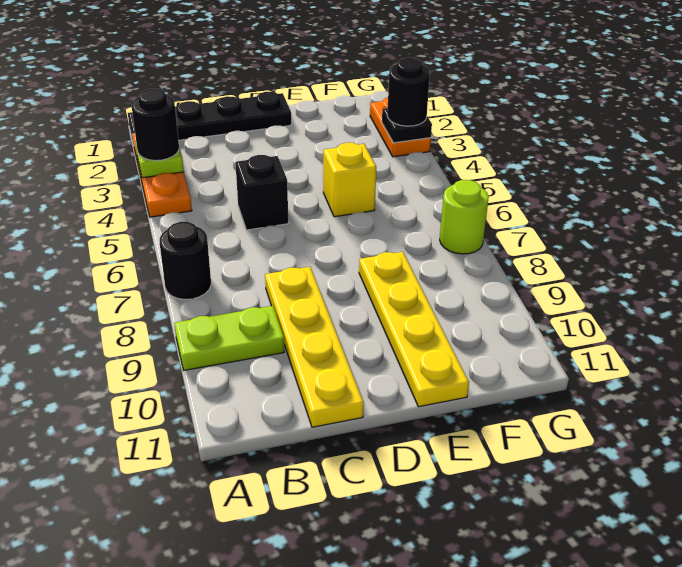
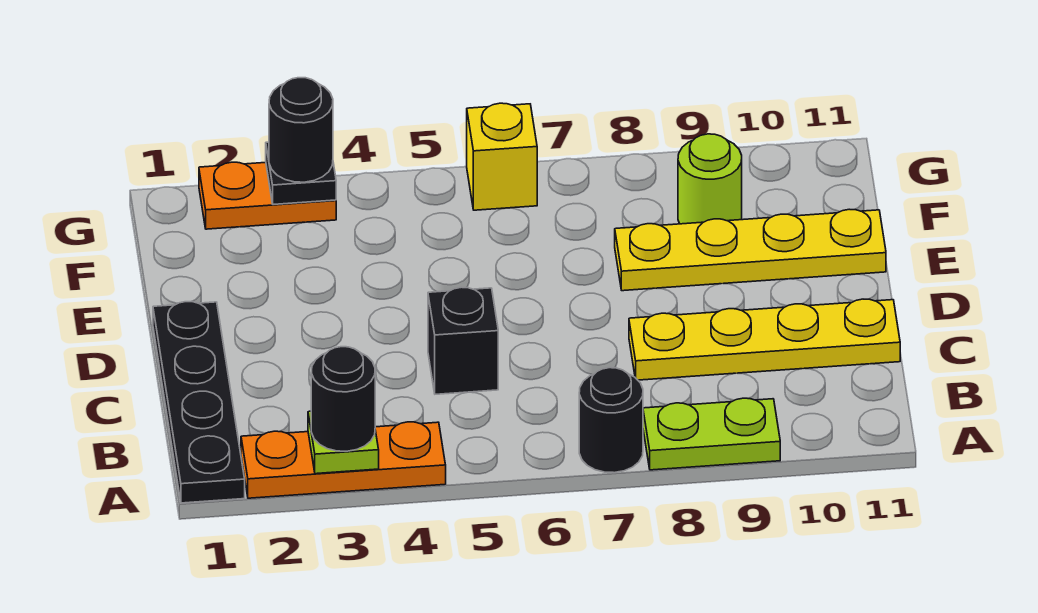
lime plate A9:B9 level 1 -> lime plate A8:A9 level 1
yellow brick E5 level 1 -> yellow brick G6 level 1
lime round brick G7 level 1 -> lime round brick F9 level 1

